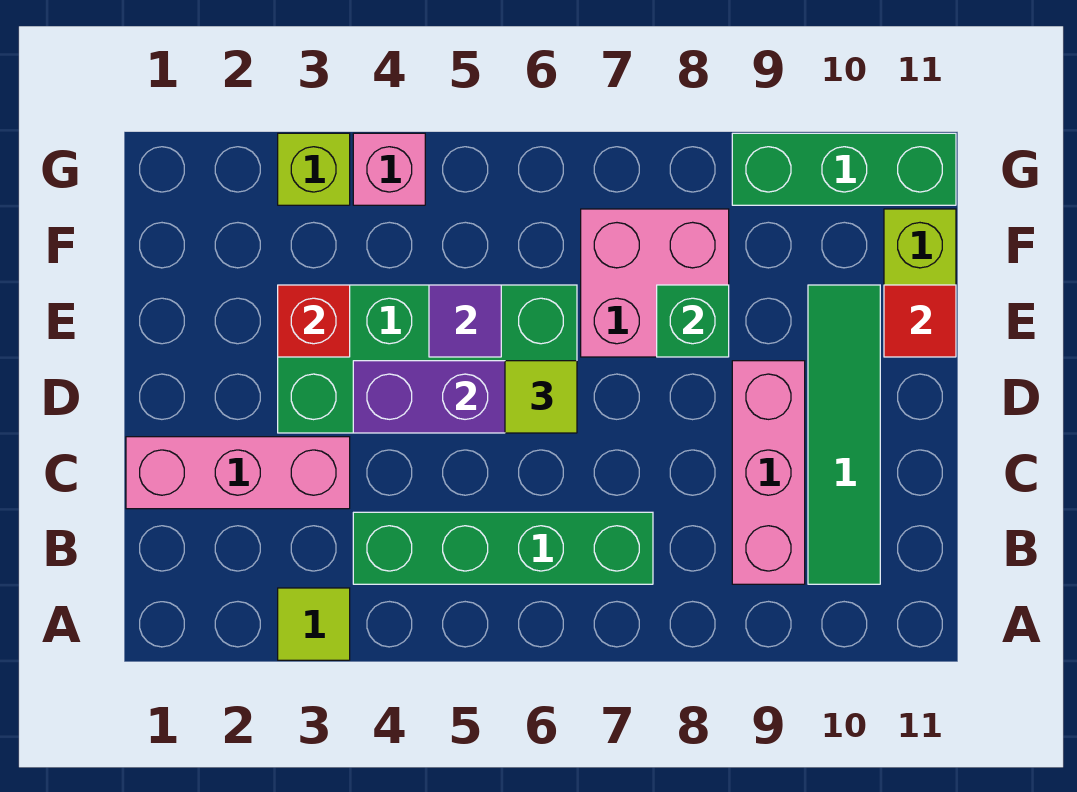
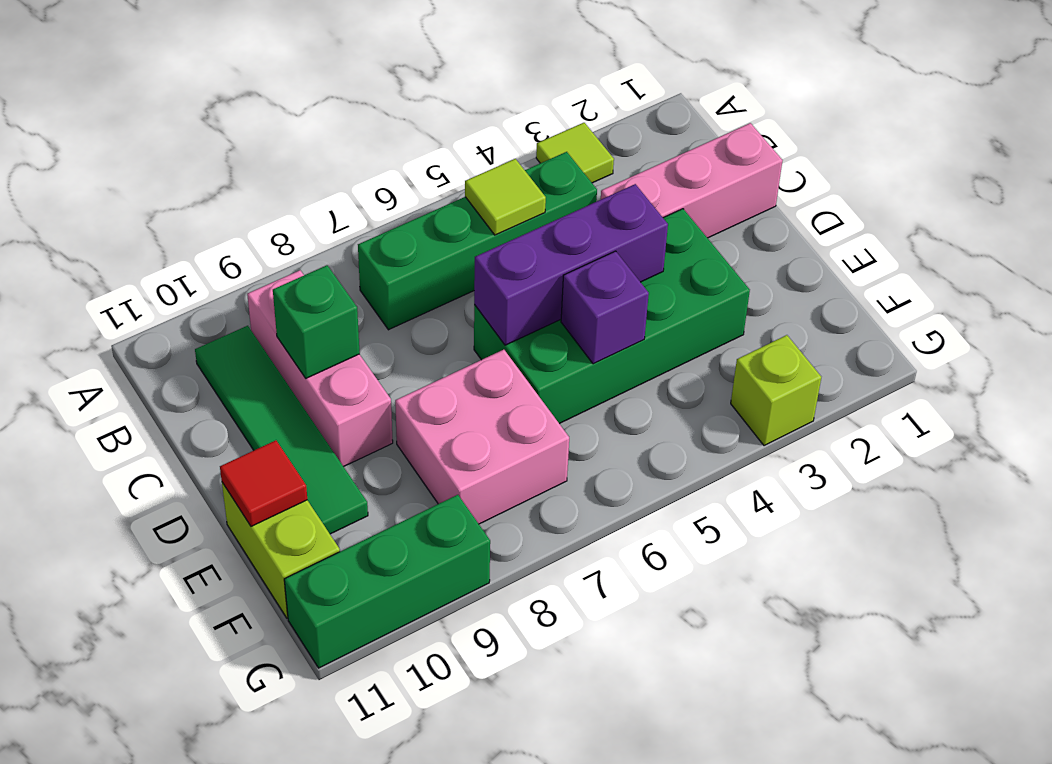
lime tile D6 level 3 -> lime tile B5 level 2
red brick E3 level 2 -> none
purple tile E5 level 2 -> purple brick E5 level 2
green brick E8 level 2 -> green brick C9 level 2
pink brick G4 level 1 -> none

